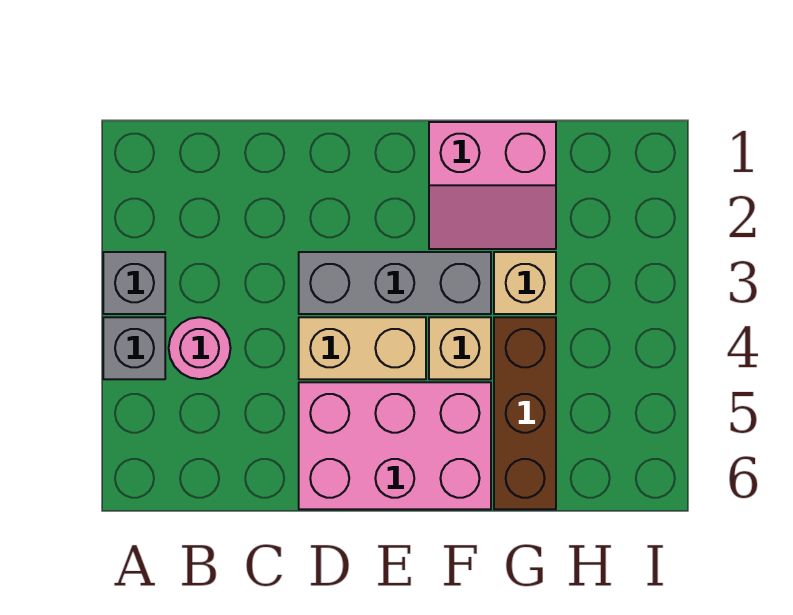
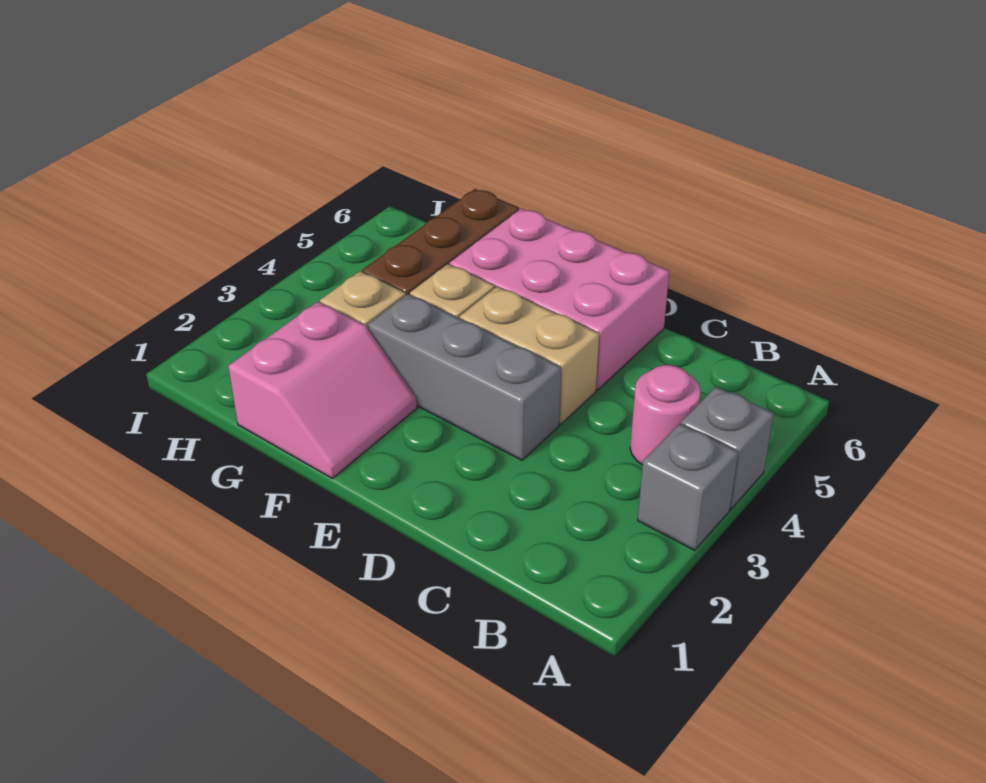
pink slope F1:G2 level 1 top 1 -> pink slope F1:G2 level 1 top G

